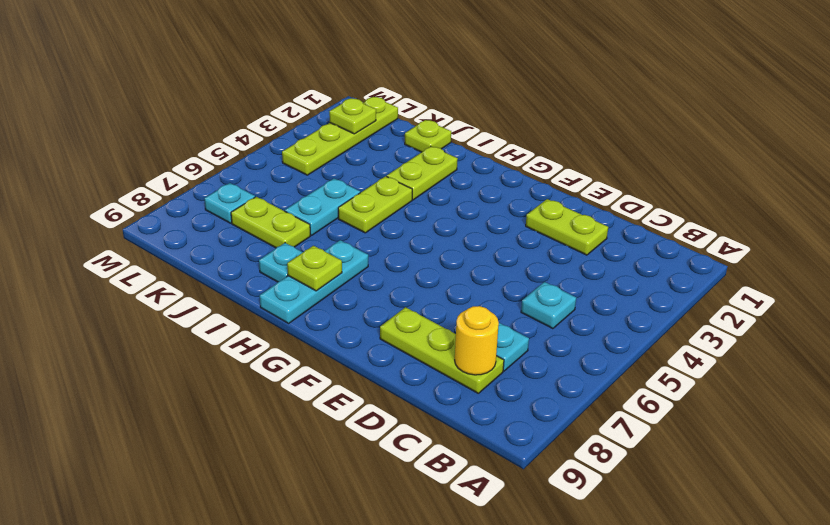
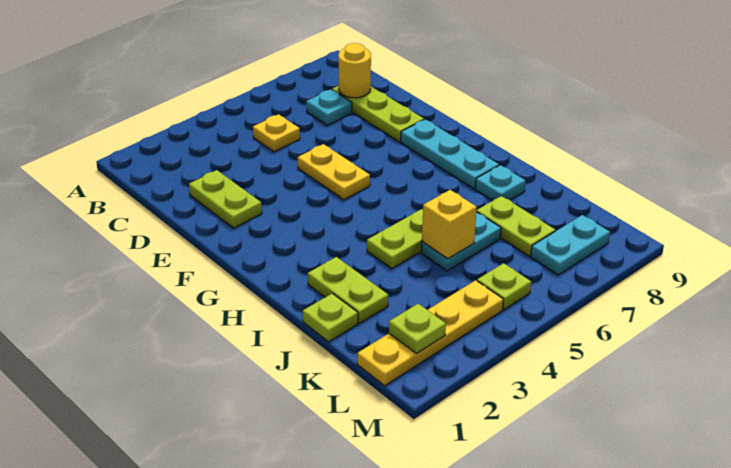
cyan plate C5 level 1 -> yellow plate C5 level 1
none -> yellow plate E5:F5 level 1
cyan plate H7:H9 level 1 -> cyan plate F8:H8 level 1
lime plate H8 level 2 -> lime plate L5 level 1
lime plate I2:I3 level 1 -> lime plate I2:J2 level 1
none -> yellow brick J5 level 2
lime plate L1:L4 level 1 -> yellow plate L1:L4 level 1
cyan plate L7 level 1 -> cyan plate L7:L8 level 1

